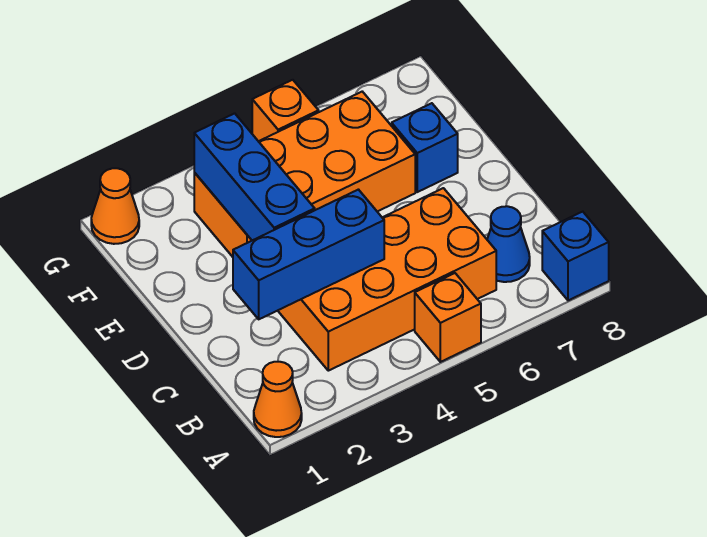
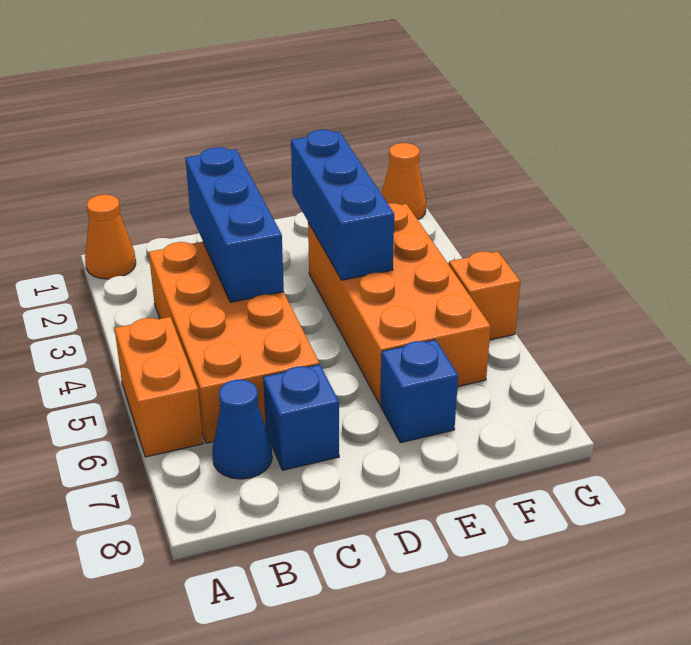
orange brick A5 level 1 -> orange brick A5:A6 level 1
blue brick A8 level 1 -> blue brick C7 level 1
blue brick D3:F3 level 2 -> blue brick E2:E4 level 2

